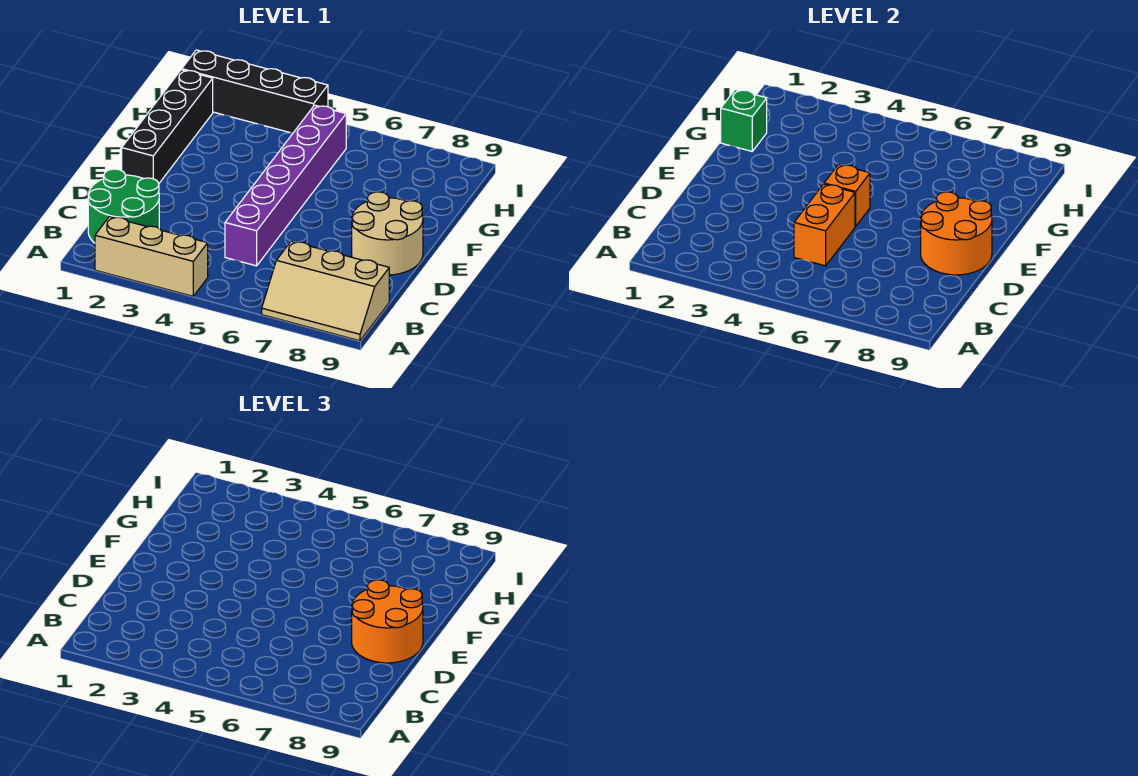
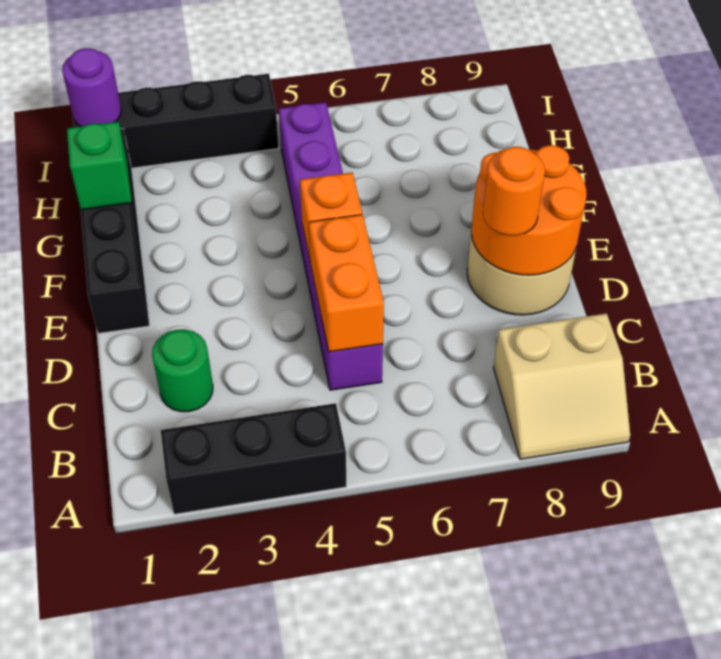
tan brick A2:A4 level 1 -> black brick A2:A4 level 1
tan slope A7:B9 level 1 top B -> tan slope A8:B9 level 1 top B
green round brick B1:C2 level 1 -> green round brick C2 level 1
orange round brick D8:E9 level 3 -> orange round brick D8 level 3
none -> purple round brick I1 level 2

